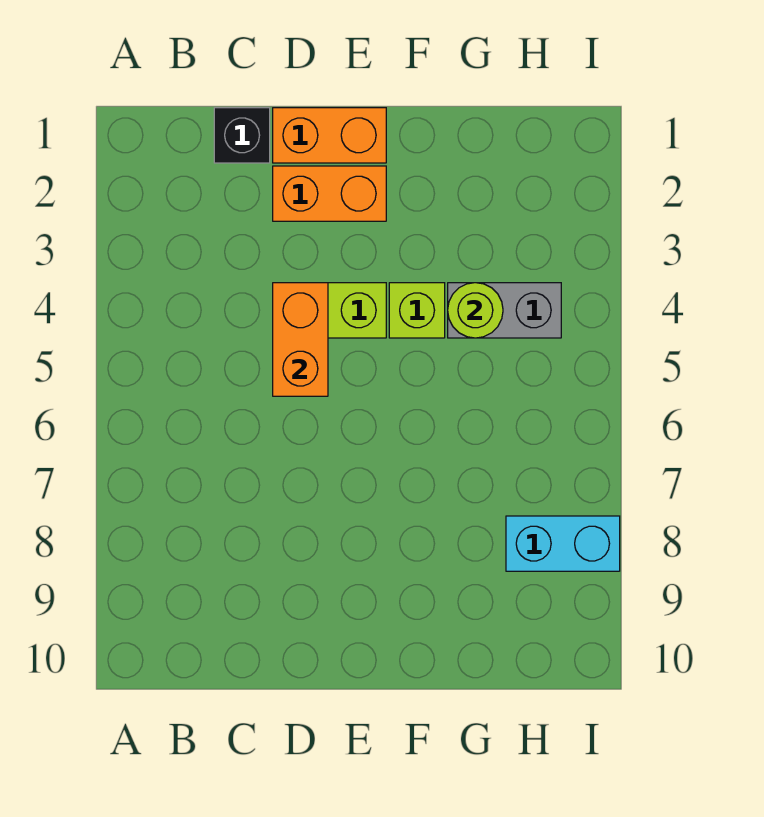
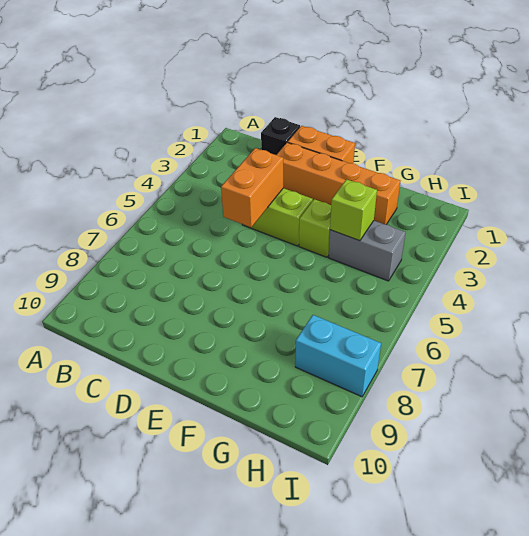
orange brick D2:E2 level 1 -> orange brick D2:G2 level 1
lime round brick G4 level 2 -> lime brick G4 level 2

